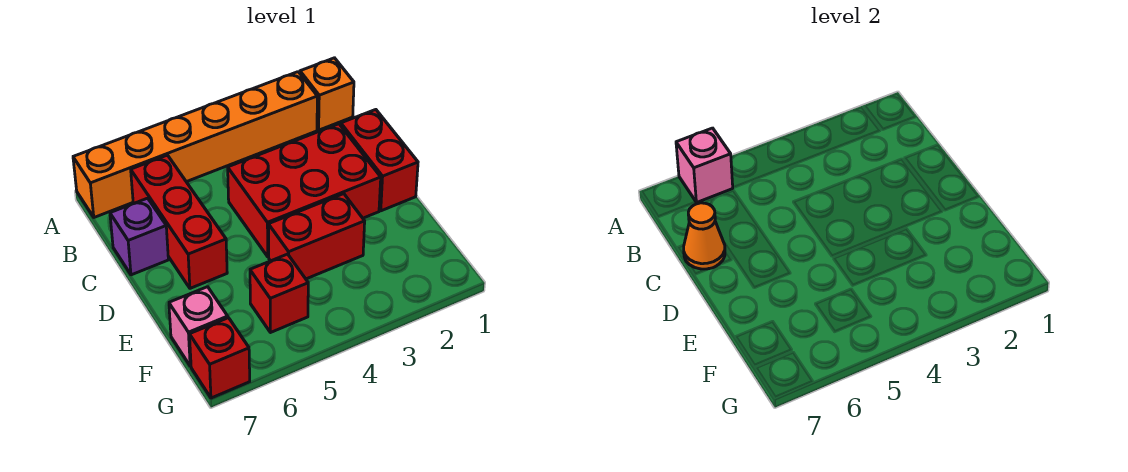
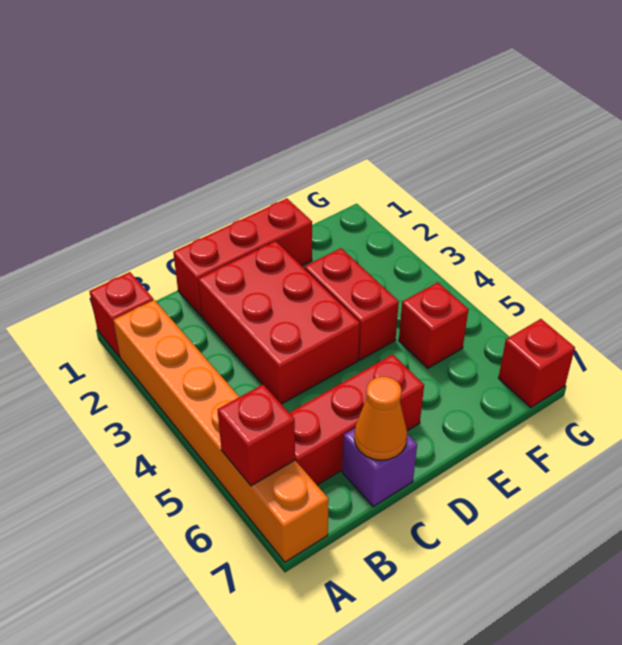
orange brick A1 level 1 -> red brick A1 level 1
pink brick A6 level 2 -> red brick A6 level 2
red brick C1:D1 level 1 -> red brick C1:E1 level 1
pink brick F7 level 1 -> none

